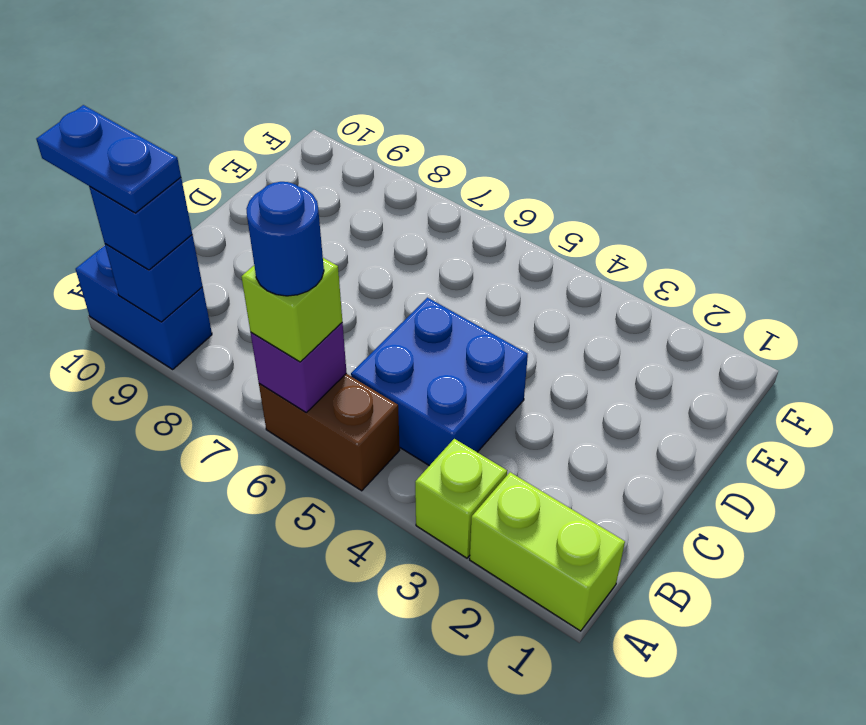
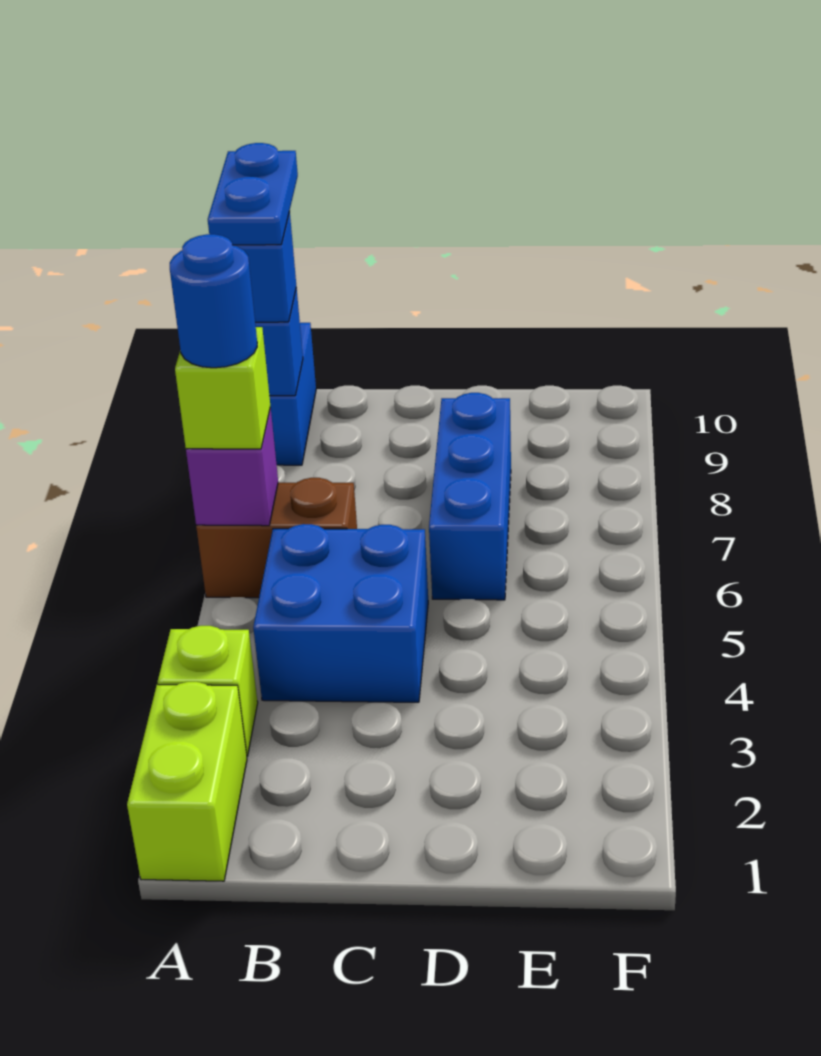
brown brick A5:A6 level 1 -> brown brick A6:B6 level 1
none -> blue brick D6:D8 level 1

